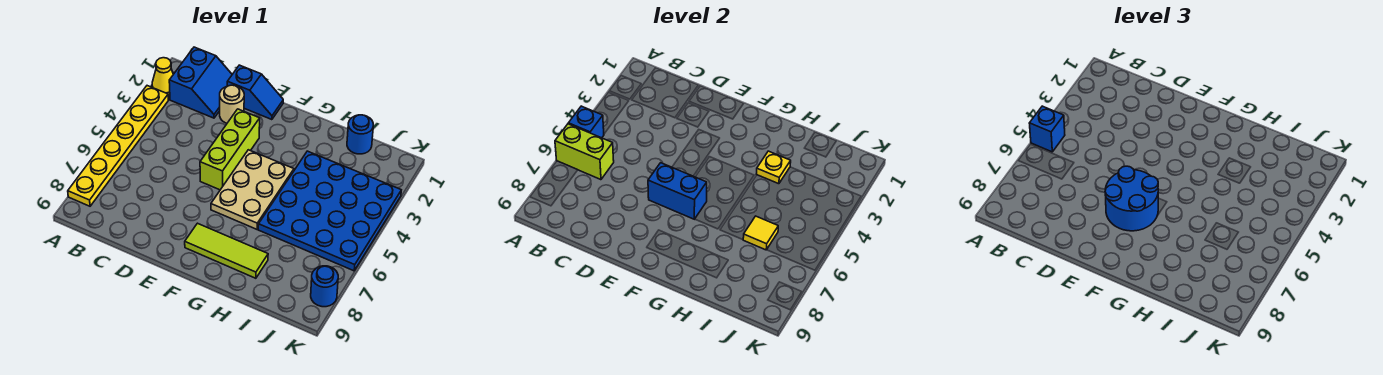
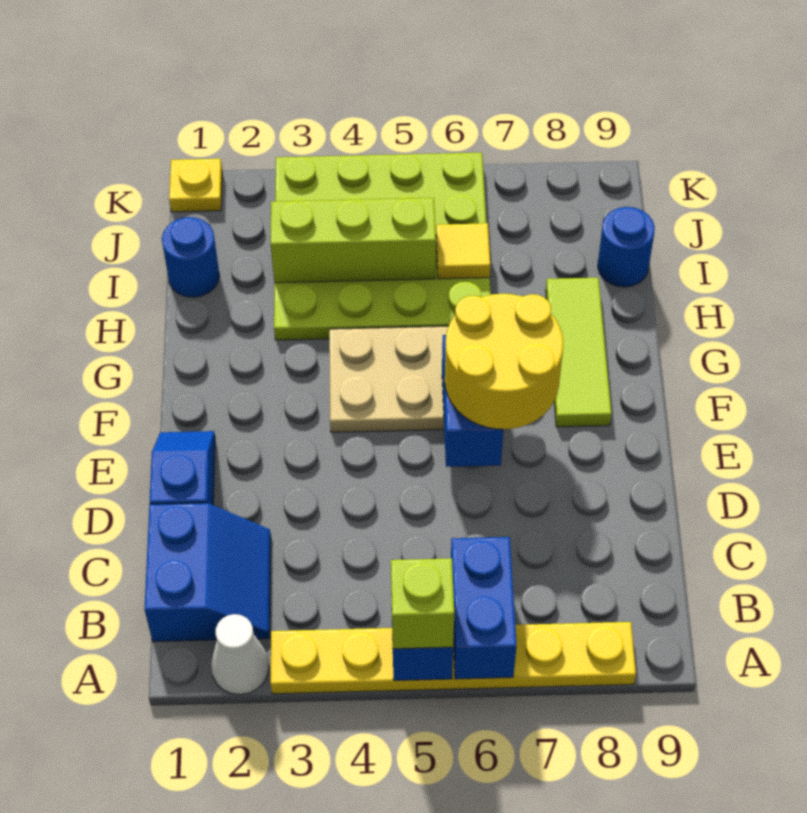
yellow cone A2 level 1 -> white cone A2 level 1
blue brick A5 level 3 -> lime brick A5 level 3
lime brick A6:B6 level 2 -> blue brick A6:B6 level 2
blue slope B1:C2 level 1 top B -> blue slope B1:C2 level 1 top 1
tan round brick D2 level 1 -> none
lime brick E3:E5 level 1 -> lime brick I3:I5 level 2
blue round brick E6:F7 level 3 -> yellow round brick E6:F7 level 3
blue plate H3:K6 level 1 -> lime plate H3:K6 level 1
yellow plate H3 level 2 -> yellow plate K1 level 1
blue round brick K8 level 1 -> blue round brick I9 level 1

